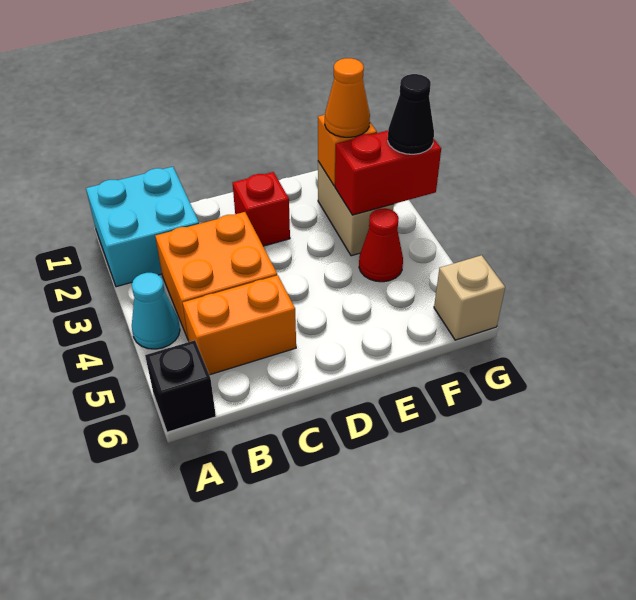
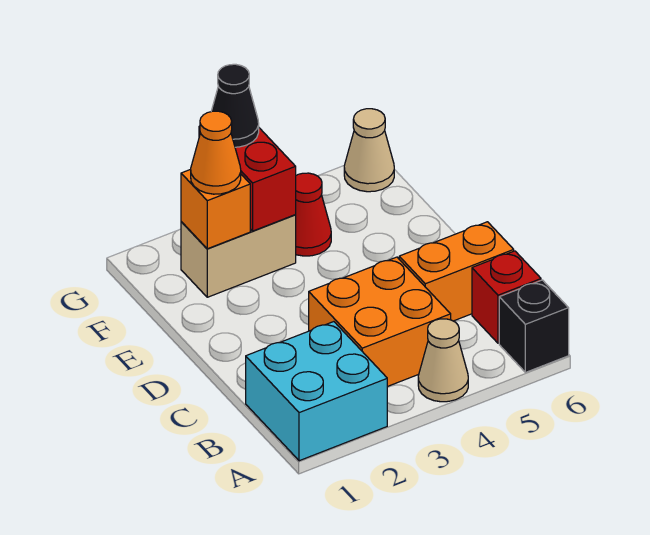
cyan cone A4 level 1 -> tan cone A4 level 1
orange brick B5:C5 level 1 -> orange brick C5:C6 level 1
red brick D2 level 1 -> red brick B6 level 1
tan brick G6 level 1 -> tan cone G6 level 1

